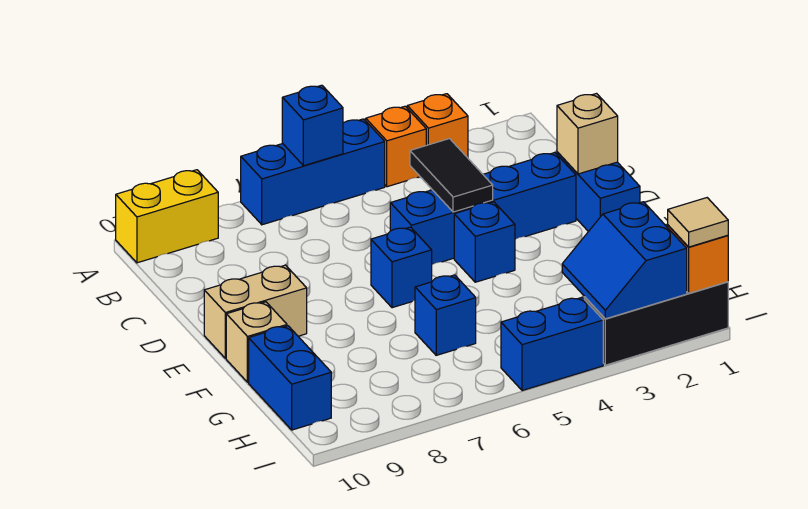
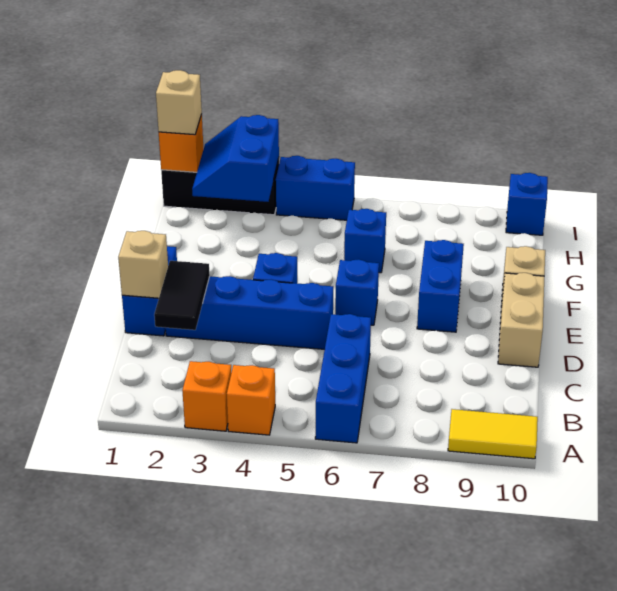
blue brick A5:A7 level 1 -> blue brick A6:C6 level 1
blue brick A6 level 2 -> blue brick I10 level 1
yellow brick A9:A10 level 1 -> yellow tile A9:A10 level 1
black tile C4:D4 level 2 -> black tile C2:D2 level 2
tan brick E9:E10 level 1 -> tan brick D10:E10 level 1
blue brick G10:H10 level 1 -> blue brick E8:F8 level 1
blue slope H2:I3 level 2 top 2 -> blue slope H2:I3 level 2 top 3
tan tile I1 level 3 -> tan brick I1 level 3

